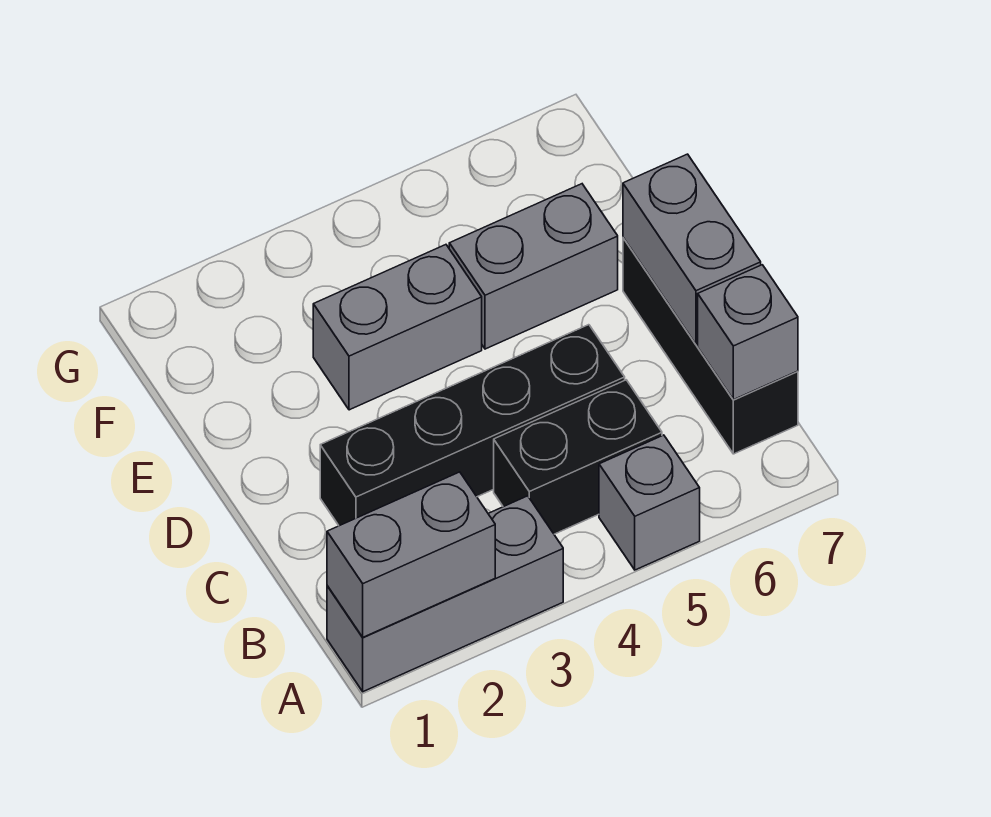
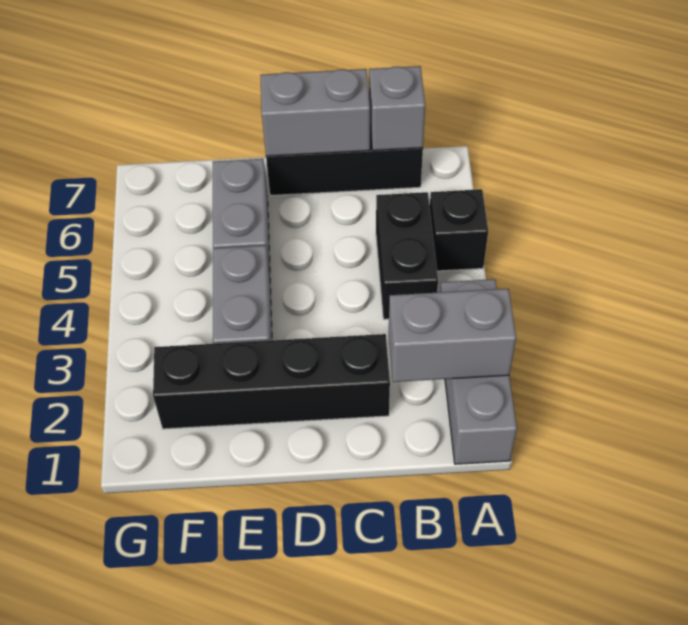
grey brick A1:A2 level 2 -> grey brick A2:B2 level 2
grey brick A5 level 1 -> black brick A5 level 1
black brick C2:C5 level 1 -> black brick C2:F2 level 1

